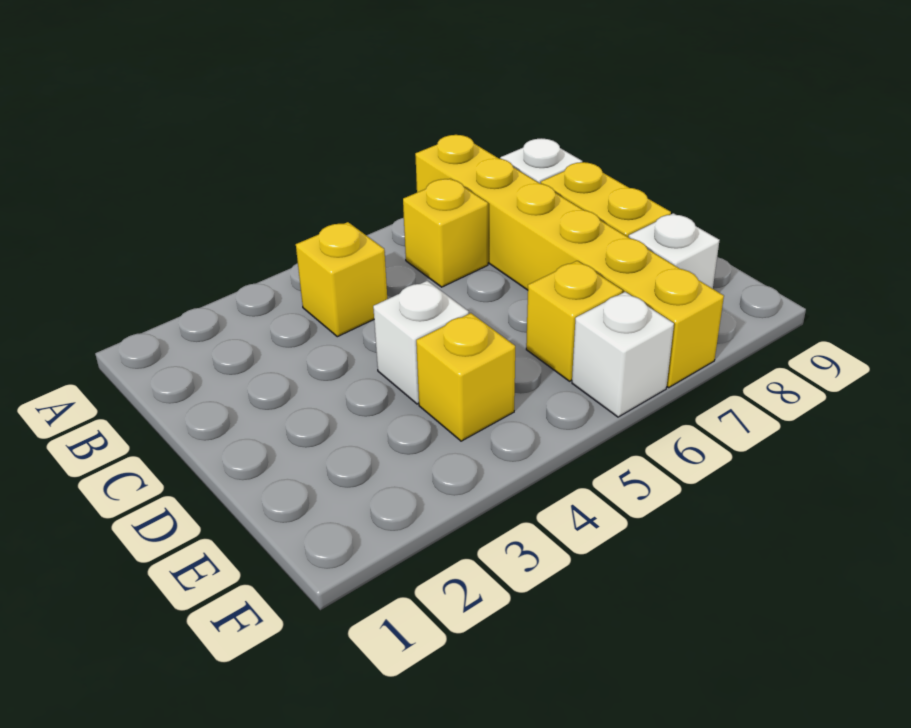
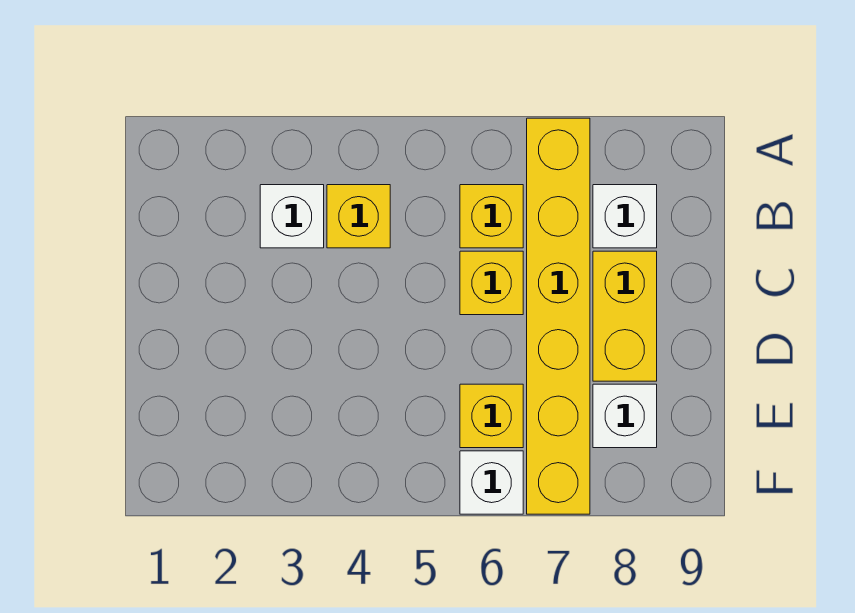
white brick D4 level 1 -> white brick B3 level 1
yellow brick E4 level 1 -> yellow brick C6 level 1

